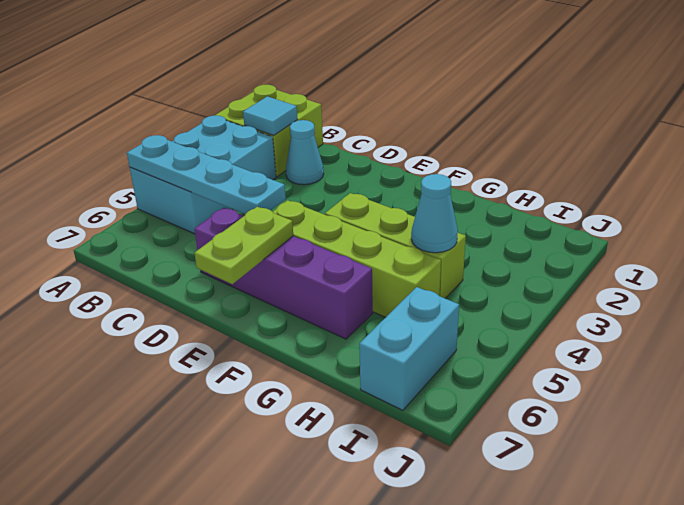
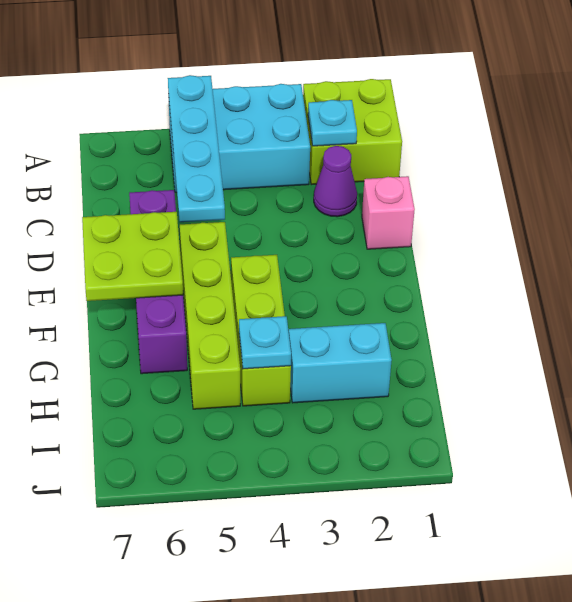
cyan tile B2 level 2 -> cyan plate B2 level 2
cyan cone C2 level 1 -> purple cone C2 level 1
none -> pink brick D1 level 1
lime plate E6:E7 level 2 -> lime plate E6:F7 level 2
cyan cone H4 level 2 -> cyan plate H4 level 2
cyan brick I6:I7 level 1 -> cyan brick H2:H3 level 1

